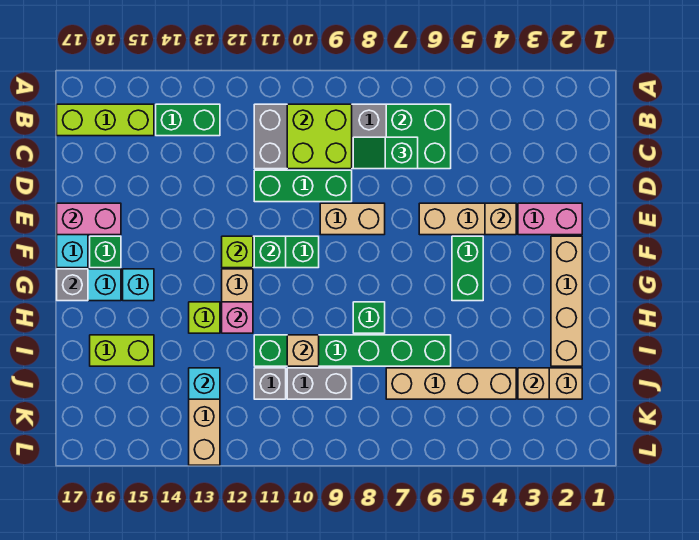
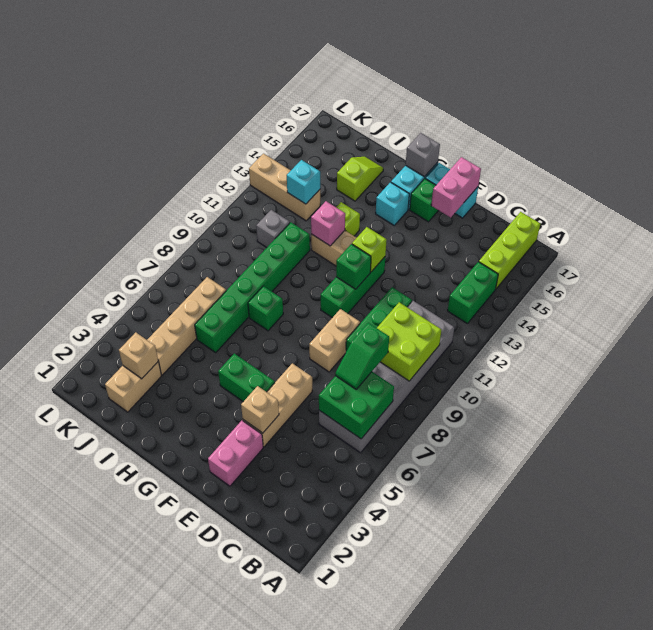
green slope C7:C8 level 3 top 7 -> green slope C7:C8 level 3 top 8
tan brick F2:I2 level 1 -> none
tan brick I10 level 2 -> none
lime brick I15:I16 level 1 -> lime slope I15:I16 level 1 top 15
grey brick J9:J10 level 1 -> none

